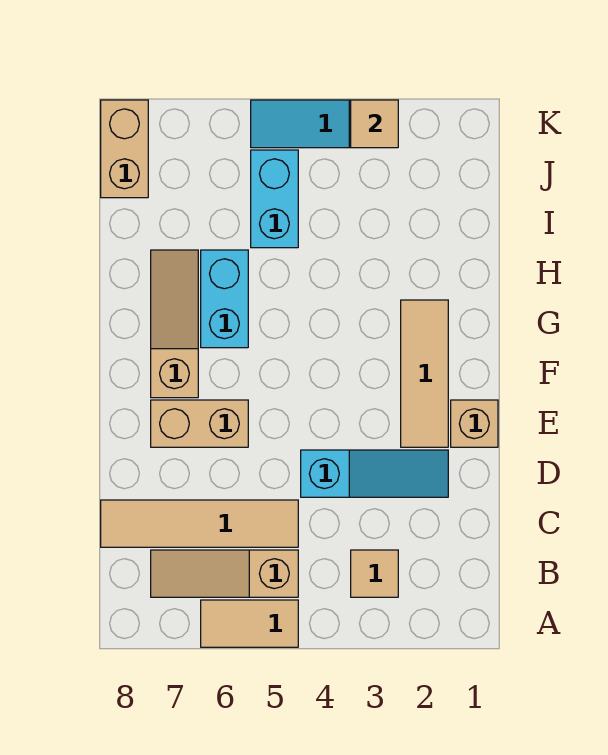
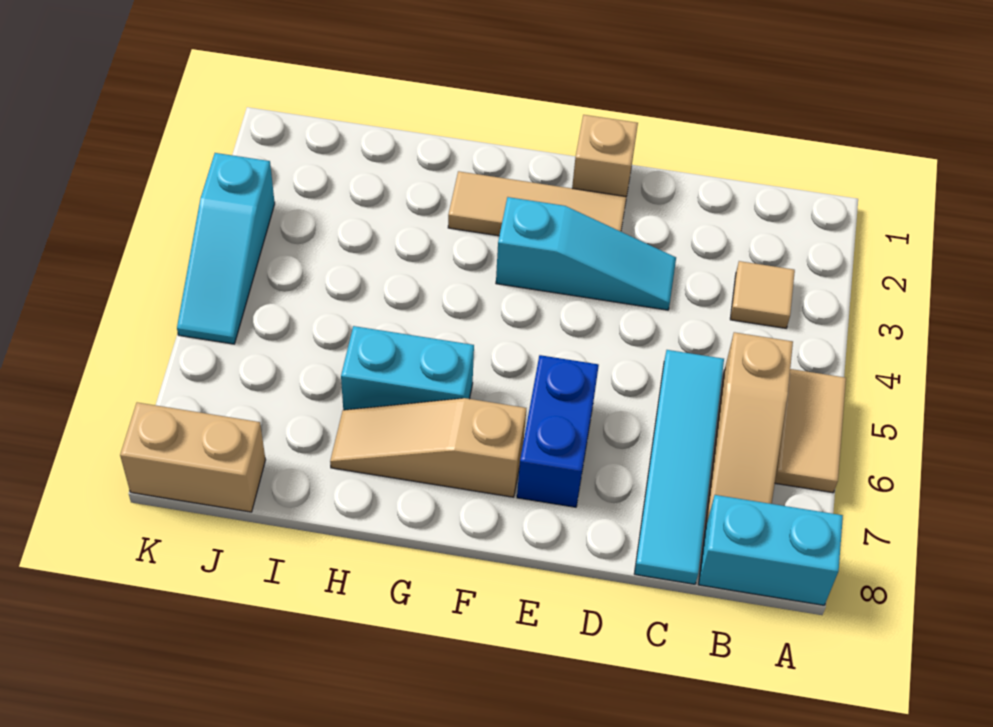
tan tile C5:C8 level 1 -> cyan tile C5:C8 level 1
cyan slope D2:D4 level 1 top 4 -> cyan slope D3:F3 level 1 top F
tan brick E6:E7 level 1 -> blue brick E6:E7 level 1
cyan brick I5:J5 level 1 -> cyan brick A8:B8 level 1
tan tile K3 level 2 -> none

